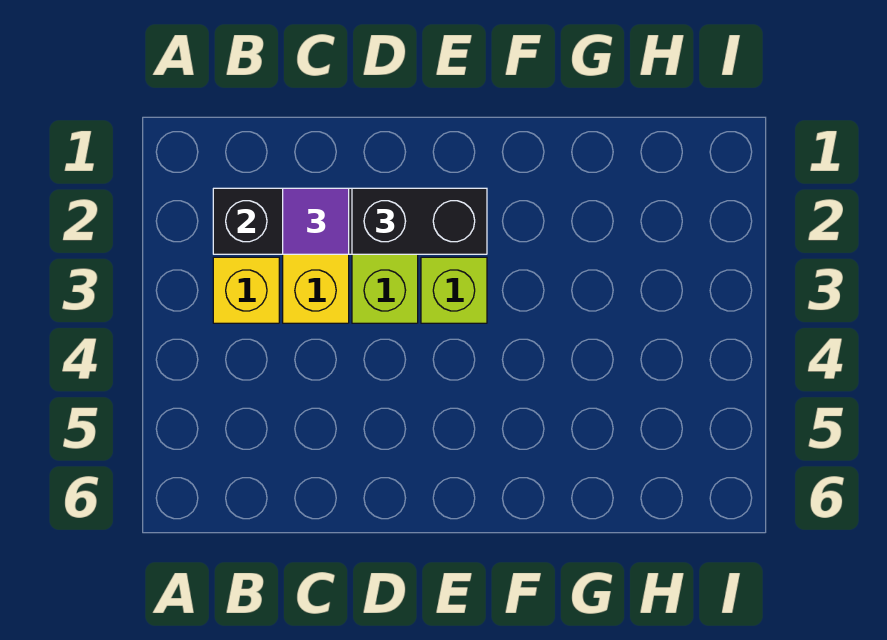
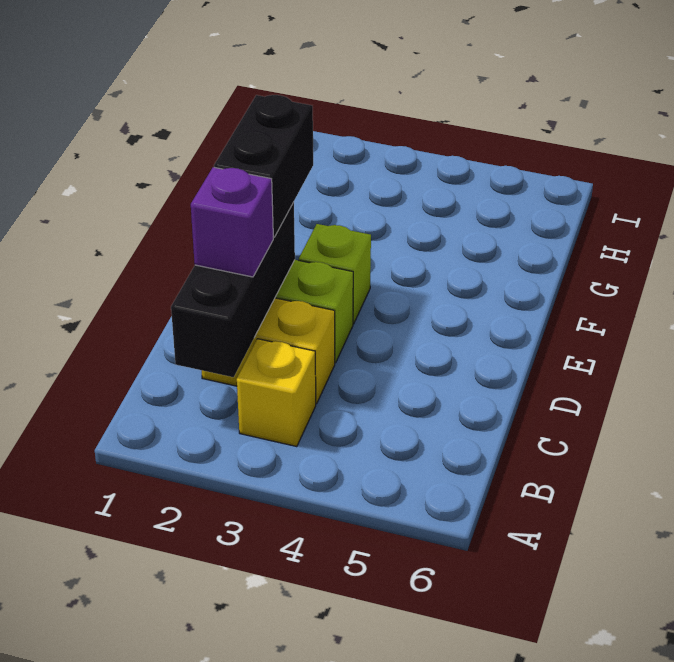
purple tile C2 level 3 -> purple brick C2 level 3

